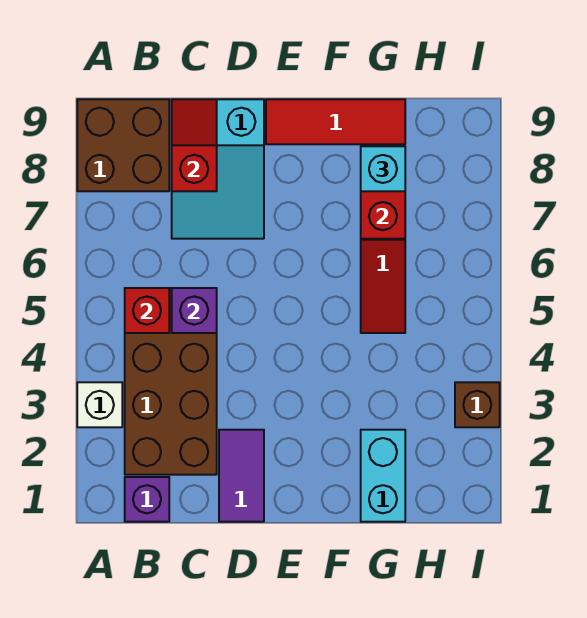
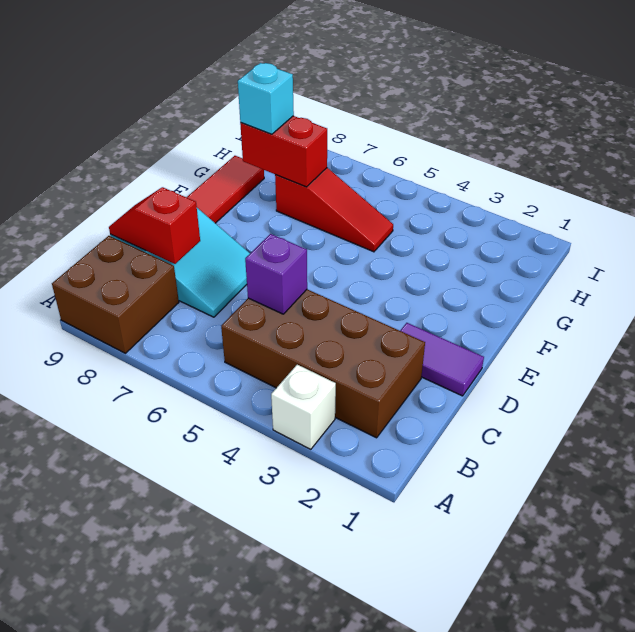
purple brick B1 level 1 -> none
red brick B5 level 2 -> none
cyan brick G1:G2 level 1 -> none
brown brick I3 level 1 -> none

